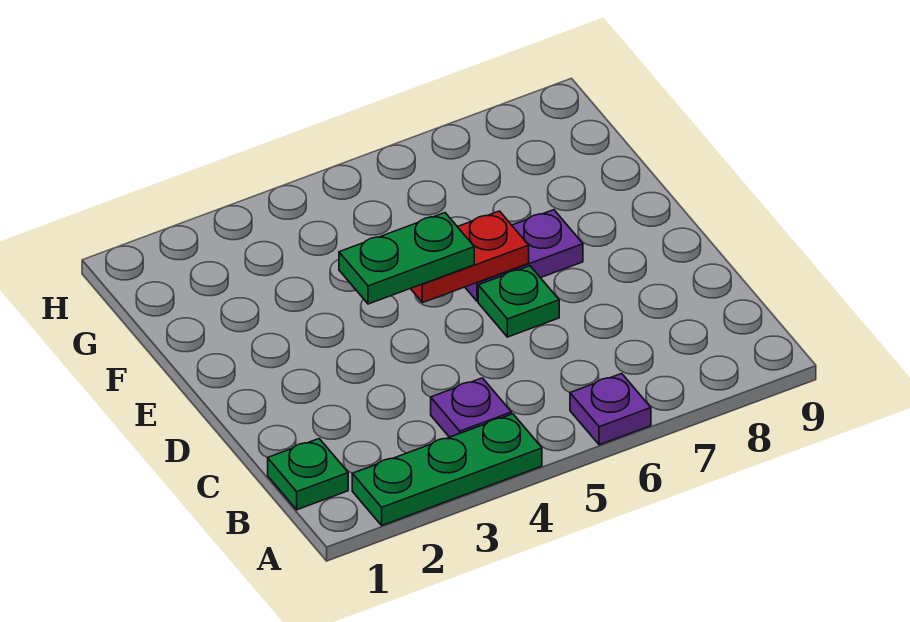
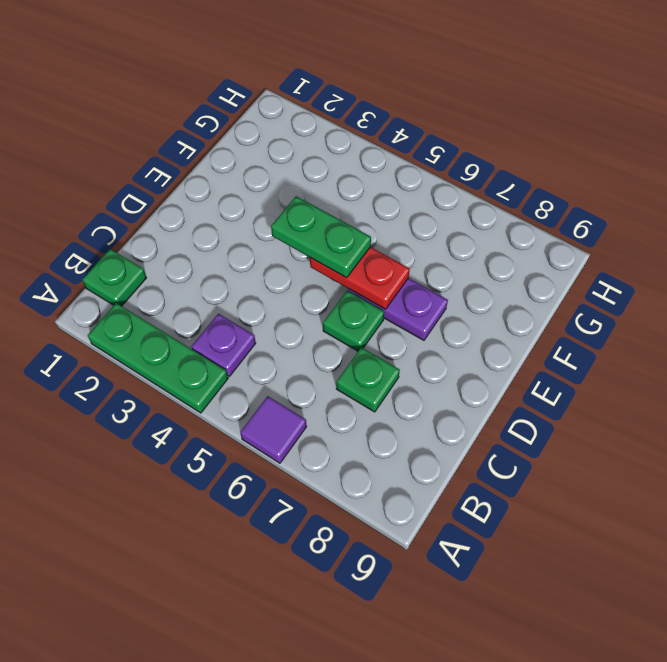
purple plate A6 level 1 -> purple tile A6 level 1
none -> green plate C7 level 1

